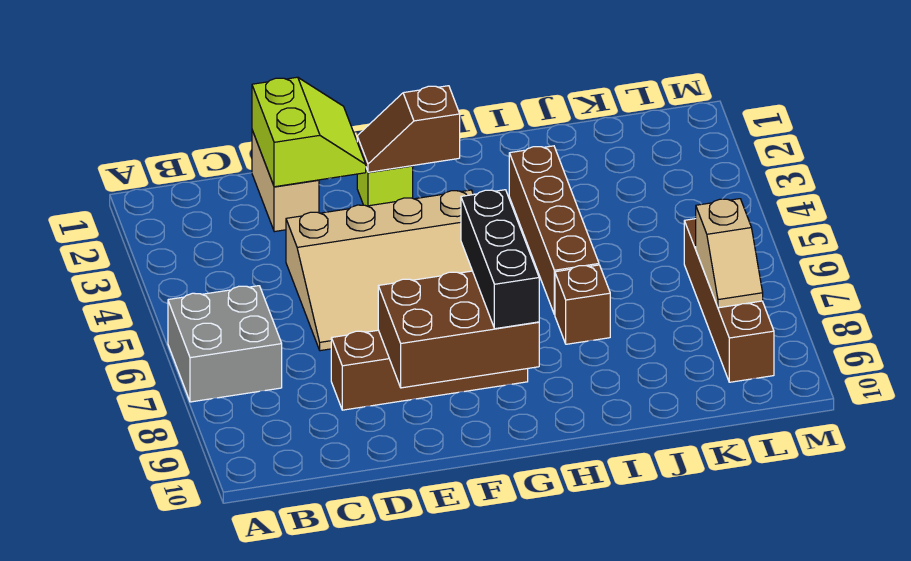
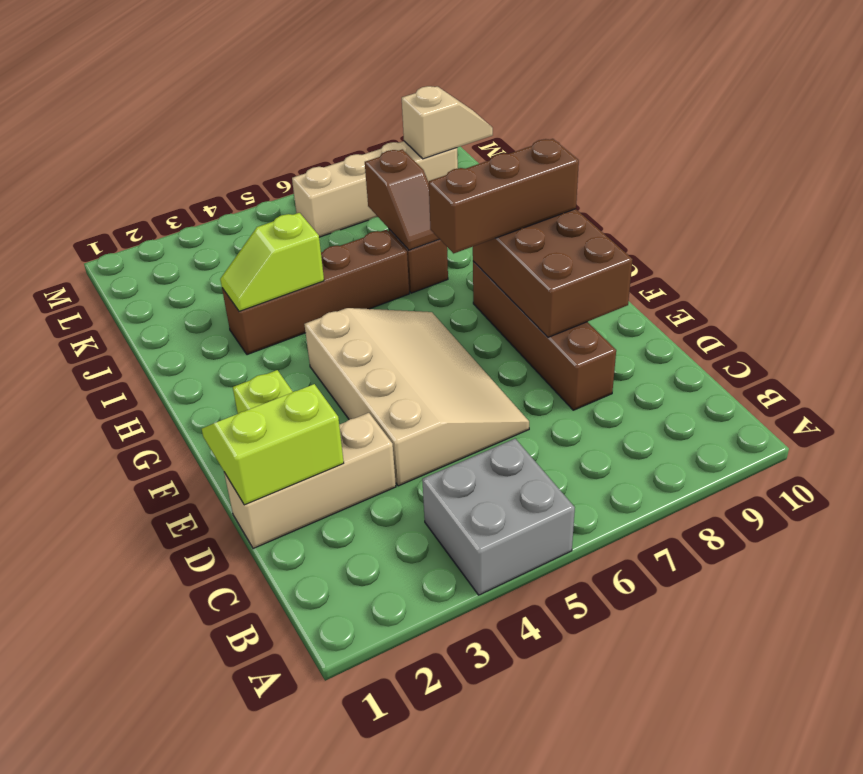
grey brick A6:B7 level 1 -> grey brick A4:B5 level 1
tan brick D1:D2 level 1 -> tan brick D1:D3 level 1
brown slope F2:G2 level 2 top G -> brown slope I7:J7 level 2 top J
black brick G7:G9 level 3 -> brown brick G7:G9 level 3
none -> lime slope I3:I4 level 2 top 4
brown brick L6:L9 level 1 -> tan brick L6:L9 level 1
tan slope L7:L8 level 2 top 7 -> tan slope L9:L10 level 2 top 9

